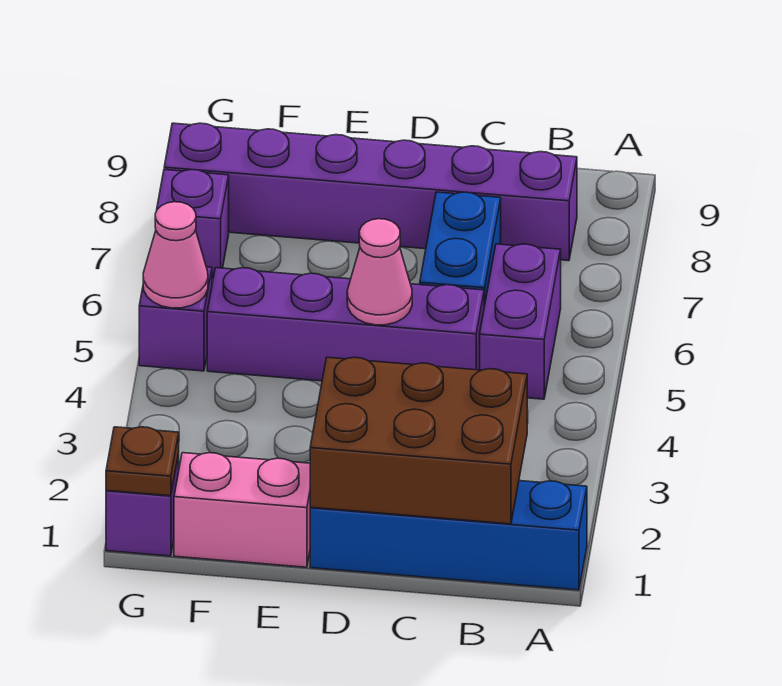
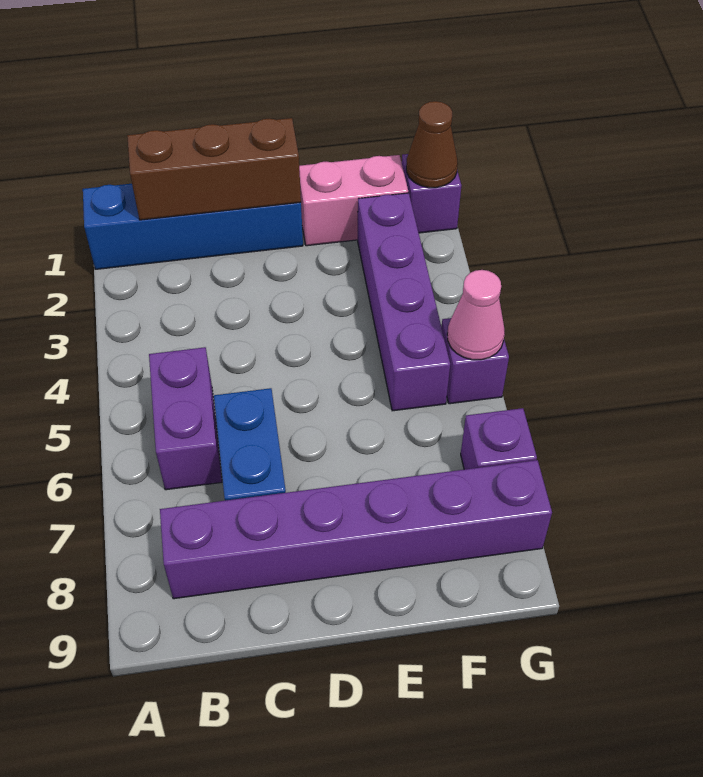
brown brick B1:D2 level 2 -> brown brick B1:D1 level 2
purple brick C5:F5 level 1 -> purple brick F2:F5 level 1
pink cone D5 level 2 -> none
brown plate G1 level 2 -> brown cone G1 level 2

